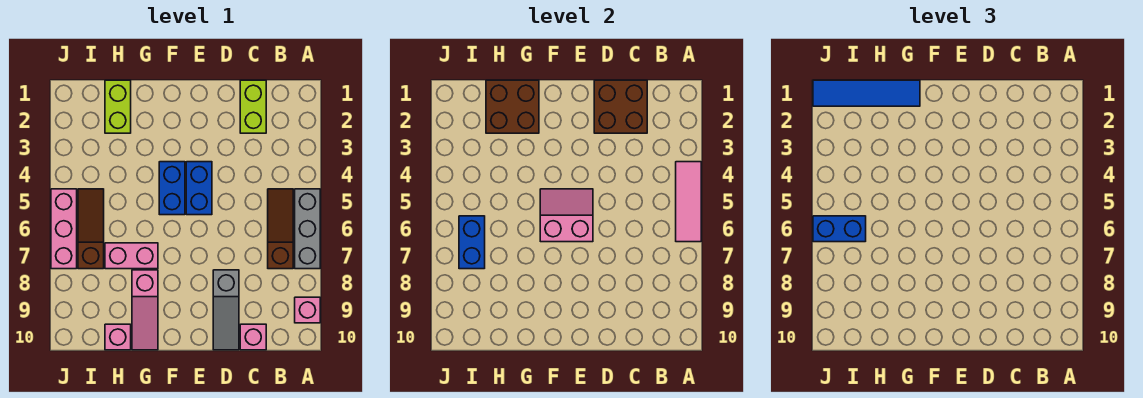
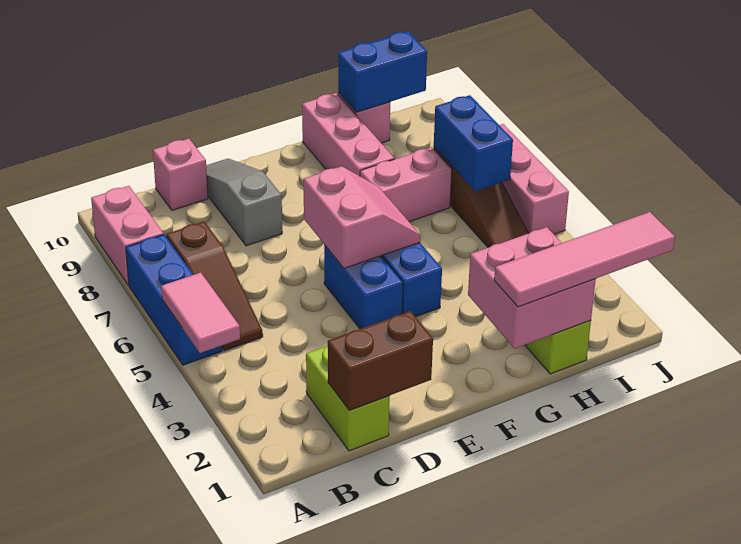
pink tile A4:A6 level 2 -> pink tile A4:A5 level 2
grey brick A5:A7 level 1 -> blue brick A5:A7 level 1
pink brick A9 level 1 -> pink brick A8:A9 level 1
brown brick C1:D2 level 2 -> brown brick C1:D1 level 2
pink slope E5:F6 level 2 top 6 -> pink slope E5:F6 level 2 top E
brown brick G1:H2 level 2 -> pink brick G1:H2 level 2
blue tile G1:J1 level 3 -> pink tile G1:J1 level 3
pink slope G8:G10 level 1 top 8 -> pink brick G8:G10 level 1
blue brick I6:J6 level 3 -> blue brick H10:I10 level 2

